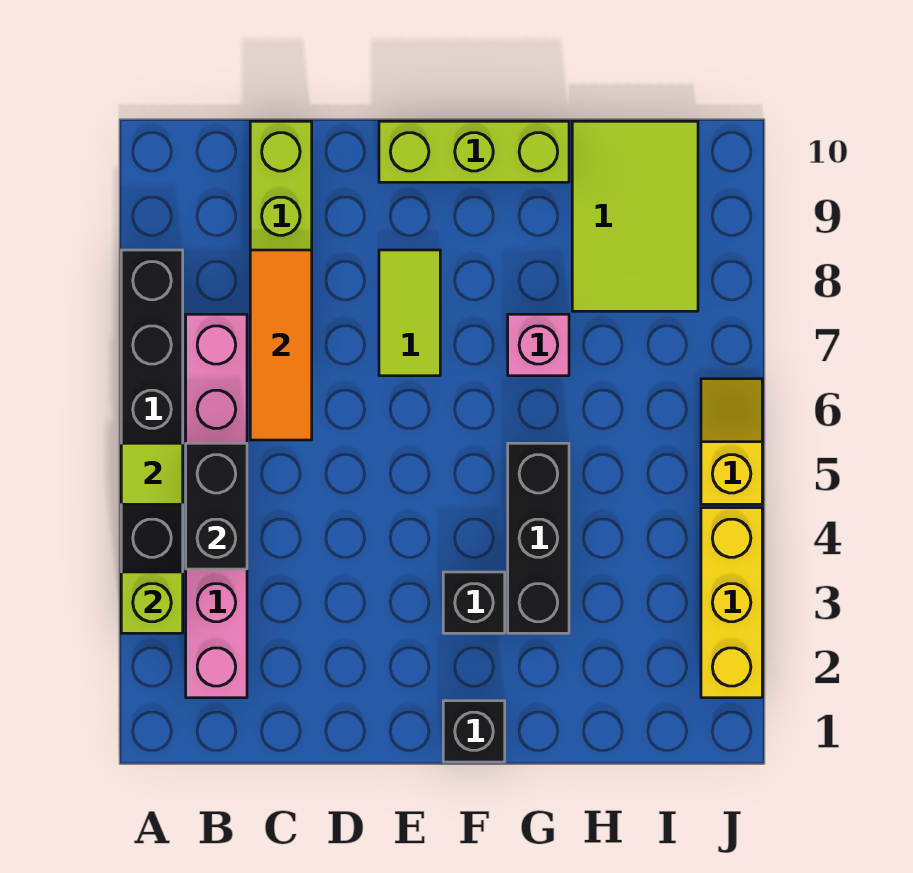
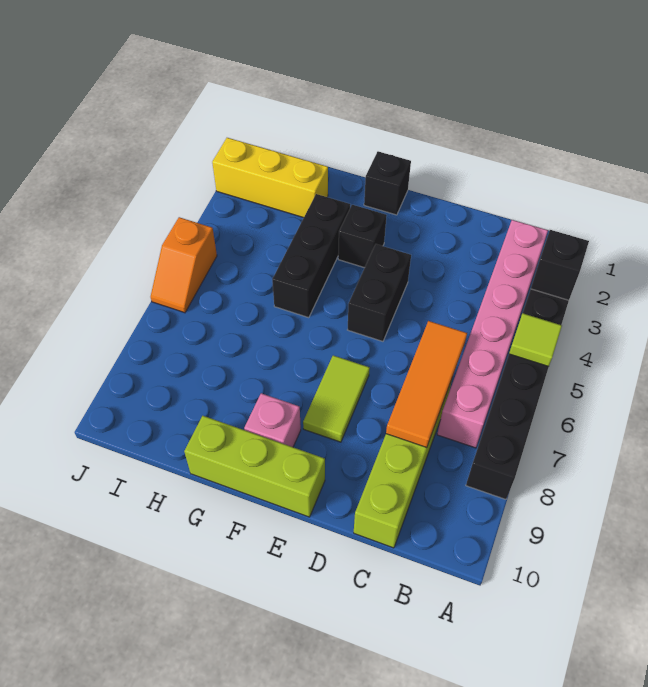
lime brick A3 level 2 -> black brick A3 level 2
black brick B4:B5 level 2 -> black brick E4:E5 level 1
pink brick G7 level 1 -> pink brick F9 level 1
lime tile H8:I10 level 1 -> none
yellow brick J2:J4 level 1 -> yellow brick H2:J2 level 1
yellow slope J5:J6 level 1 top 5 -> orange slope J5:J6 level 1 top 5

